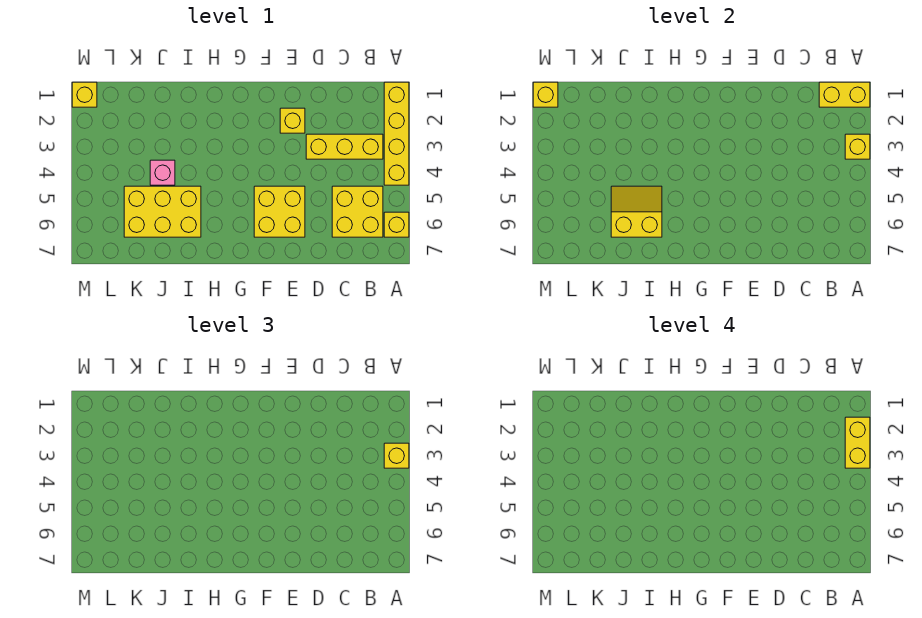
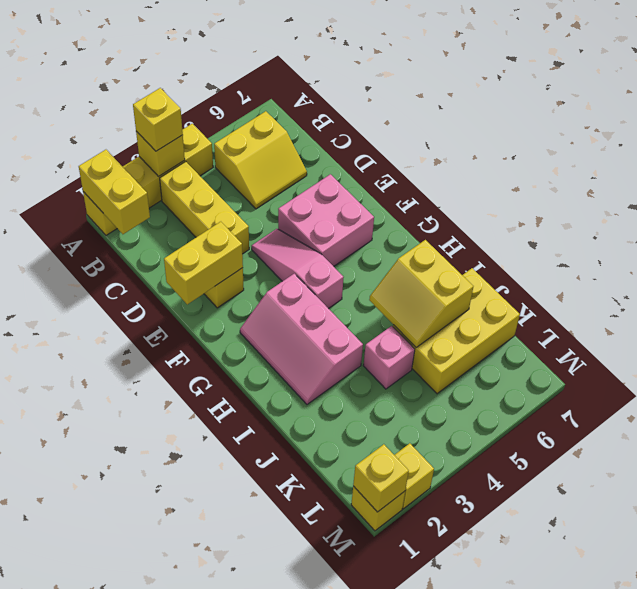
yellow brick A2:A3 level 4 -> yellow brick E1:E2 level 2
yellow brick A6 level 1 -> yellow brick M2 level 1
yellow brick B5:C6 level 1 -> yellow slope B5:C6 level 1 top B
none -> pink slope E4:G4 level 1 top G
yellow brick E5:F6 level 1 -> pink brick E5:F6 level 1
none -> pink slope G2:I3 level 1 top 3
yellow brick I5:K6 level 1 -> yellow brick J5:K7 level 1

